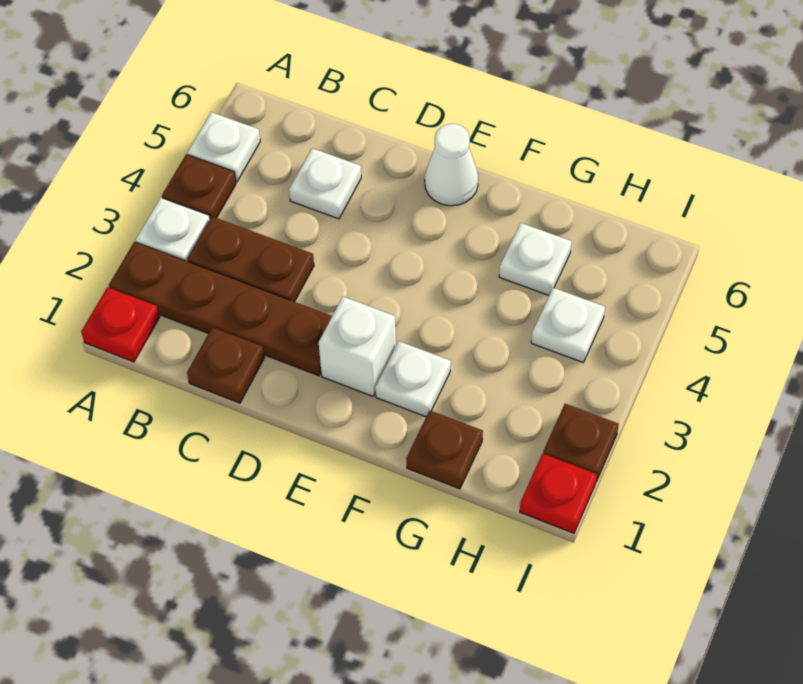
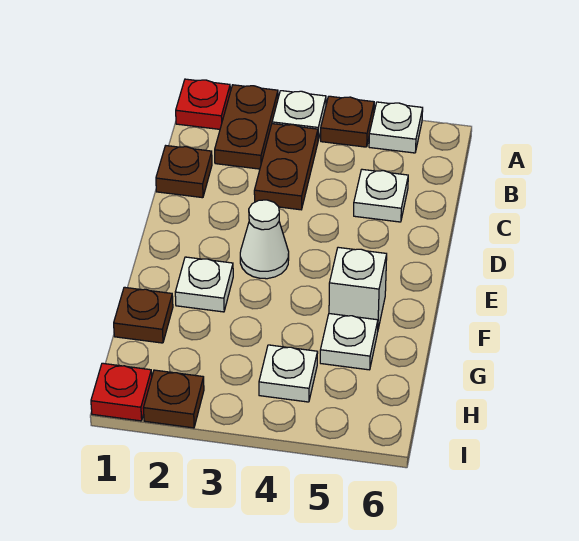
brown plate A2:D2 level 1 -> brown plate A2:B2 level 1
white brick E2 level 1 -> white brick F5 level 1
white cone E6 level 1 -> white cone E3 level 1

